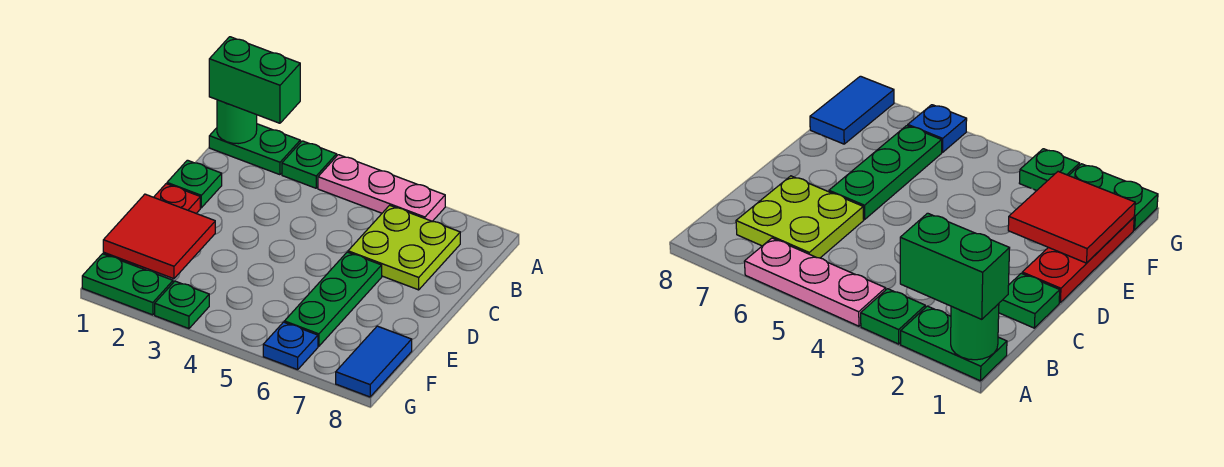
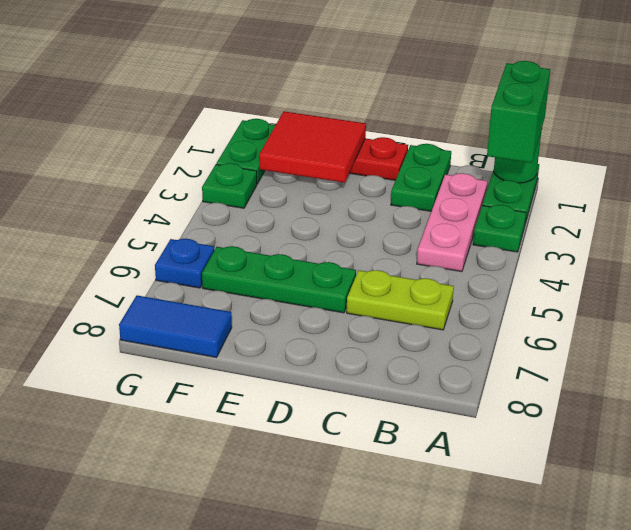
pink plate A4:A6 level 1 -> pink plate B2:B4 level 1
lime plate B6:C7 level 1 -> lime plate B6:C6 level 1
green plate C1 level 1 -> green plate C1:C2 level 1

